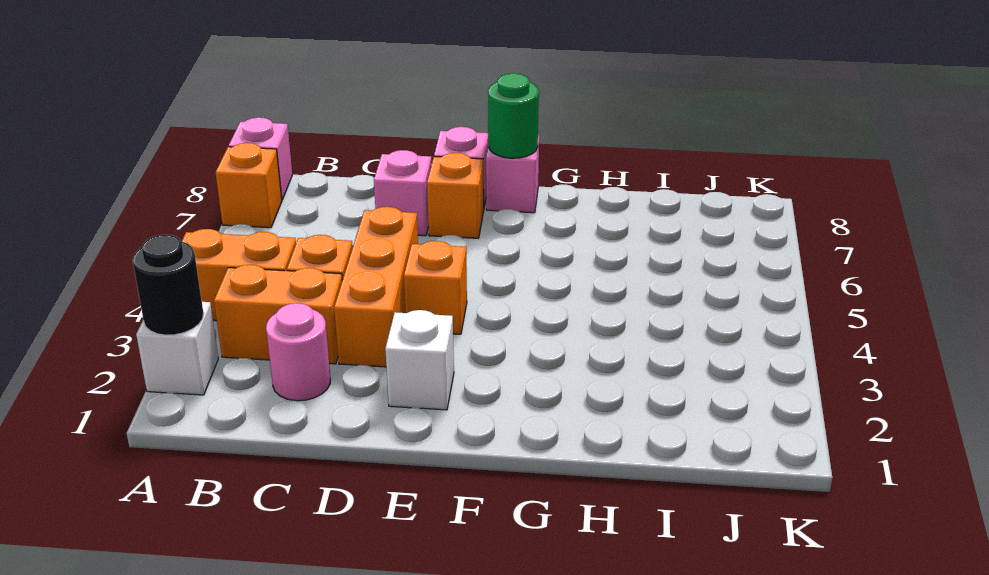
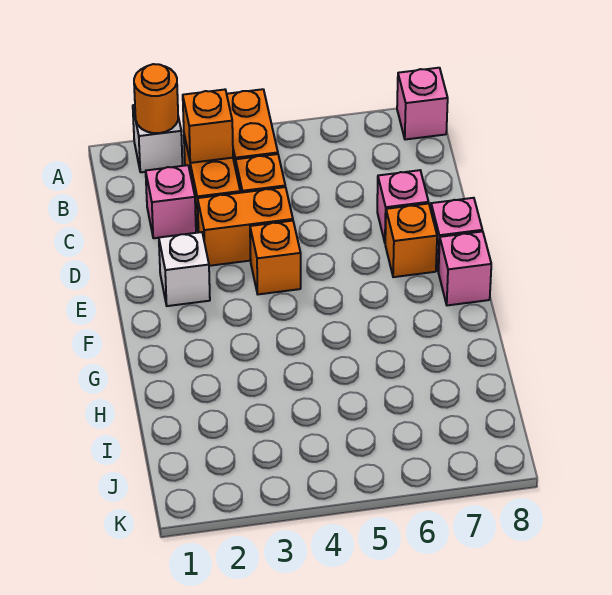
black round brick A2 level 2 -> orange round brick A2 level 2
orange brick A7 level 1 -> orange brick B3 level 2
pink round brick C2 level 1 -> pink brick C2 level 1
orange brick D3:D5 level 1 -> orange brick D3:D4 level 1
green round brick F8 level 2 -> none

